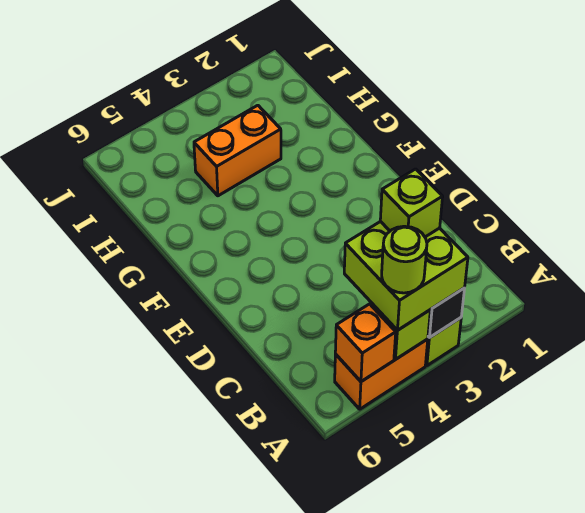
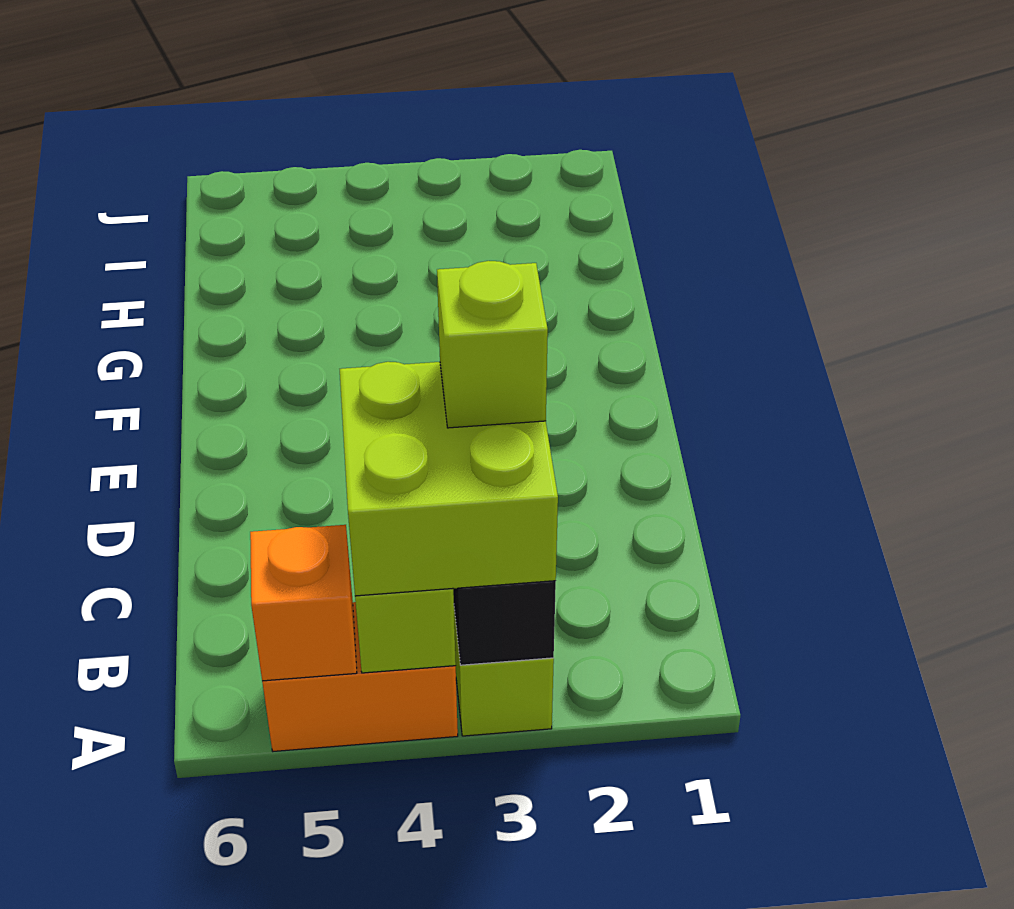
lime round brick A4 level 4 -> none
orange brick H3:H4 level 1 -> none

